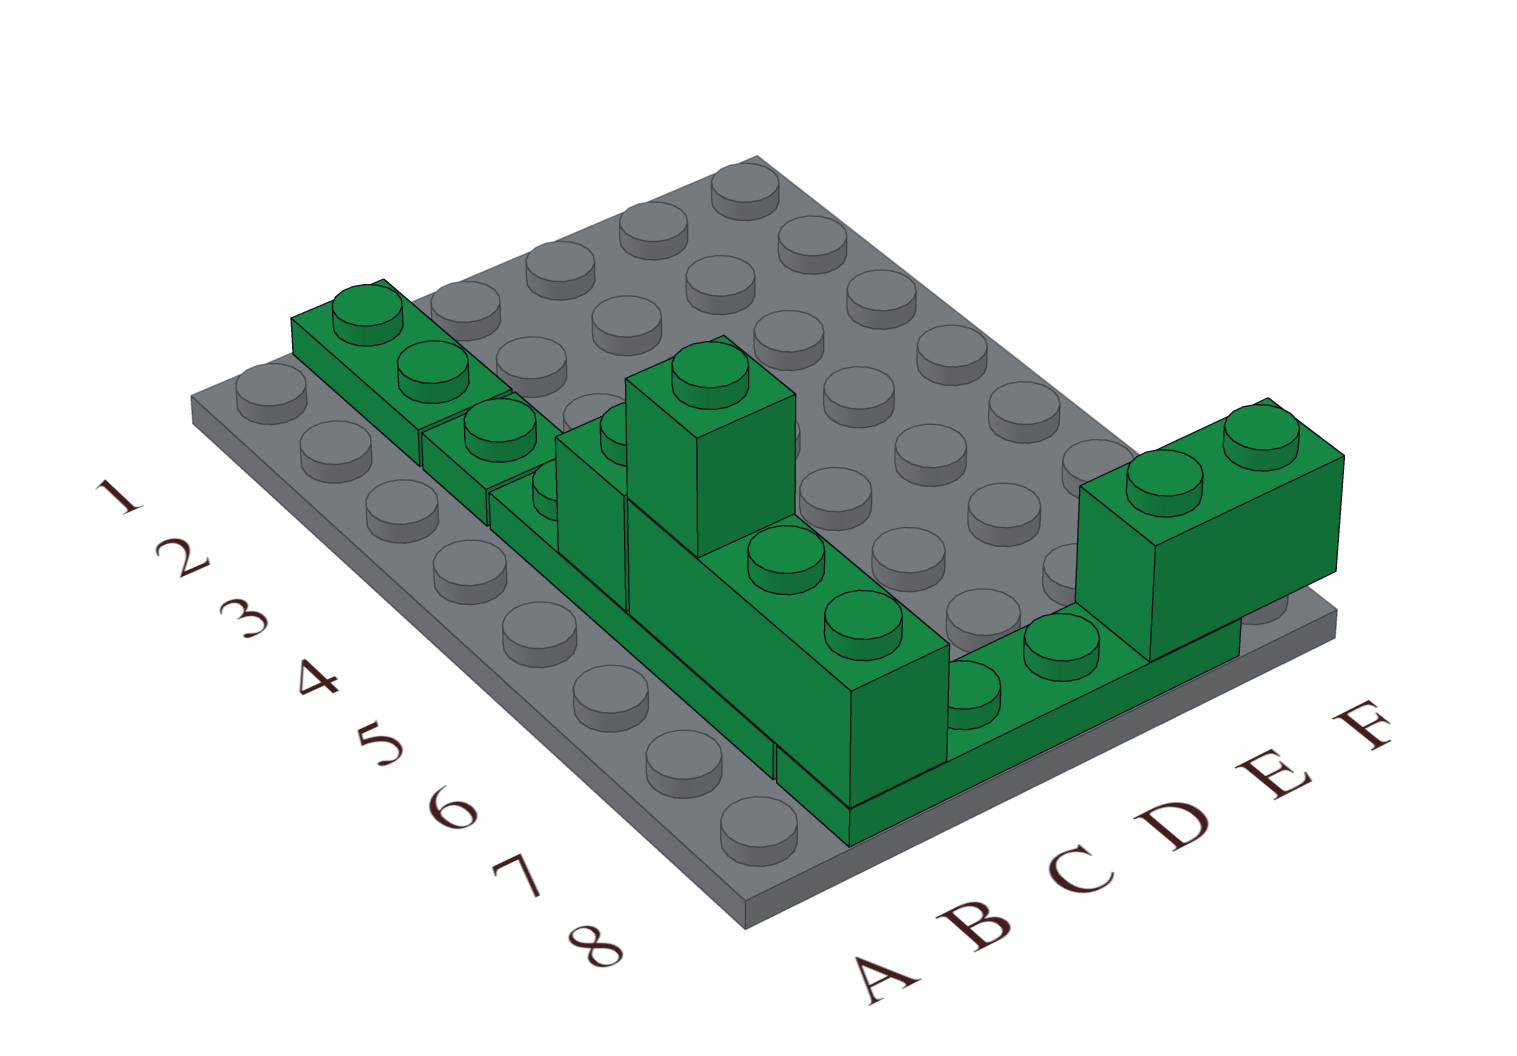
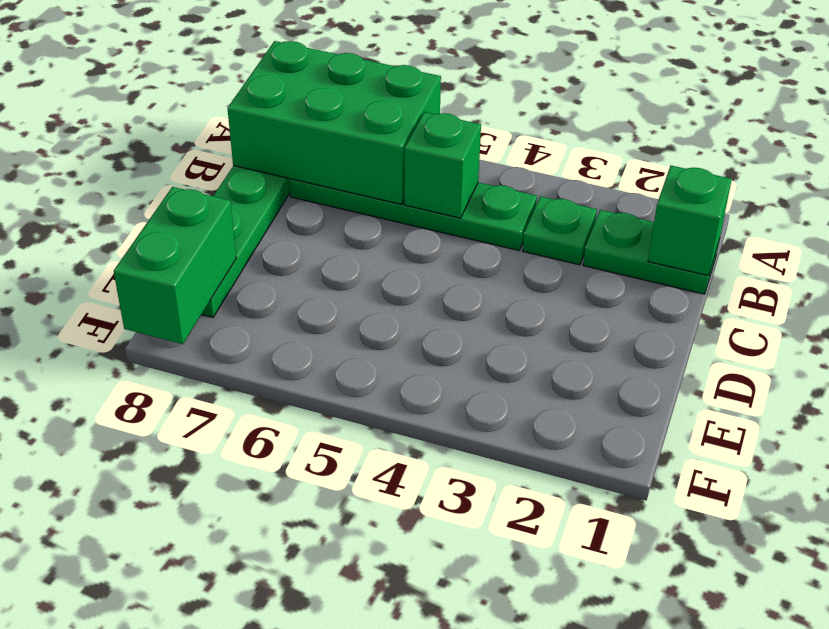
green brick B6:B8 level 2 -> green brick A6:B8 level 2
green brick B6 level 3 -> green brick B1 level 2

